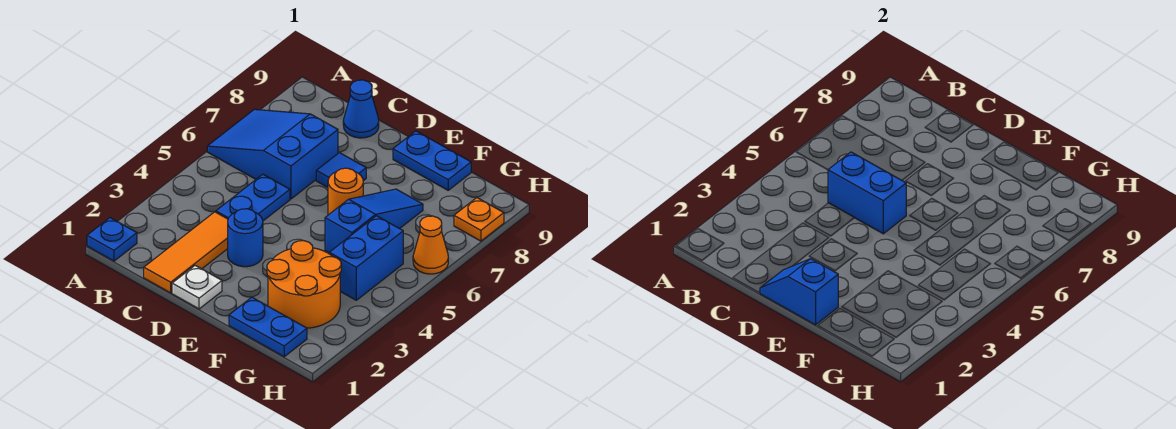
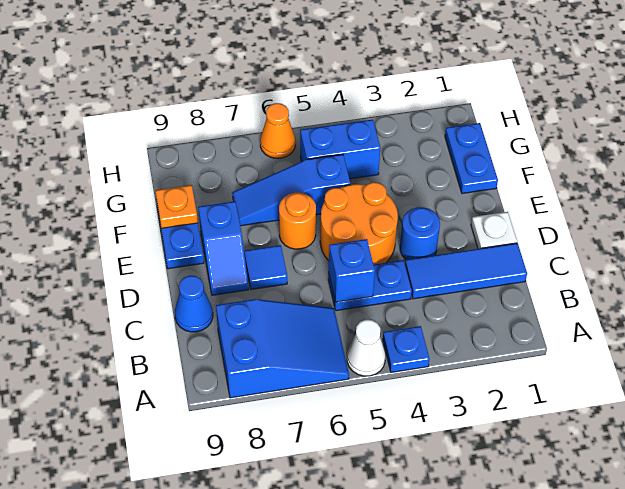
blue plate A1 level 1 -> blue plate A4 level 1
none -> white cone A5 level 1
blue slope A6:C7 level 1 top C -> blue slope A6:B8 level 1 top 8
orange tile C1:C3 level 1 -> blue tile C1:C3 level 1
blue brick C5:D5 level 2 -> blue brick C5 level 2
blue slope D1:E1 level 2 top E -> blue slope D8:E8 level 1 top E
orange round brick F2:G3 level 1 -> orange round brick D4:E5 level 1
orange plate H8 level 1 -> orange plate F9 level 2

